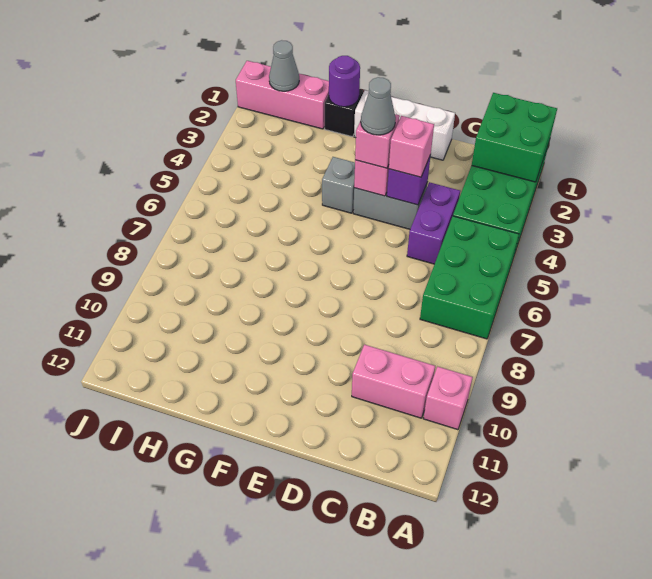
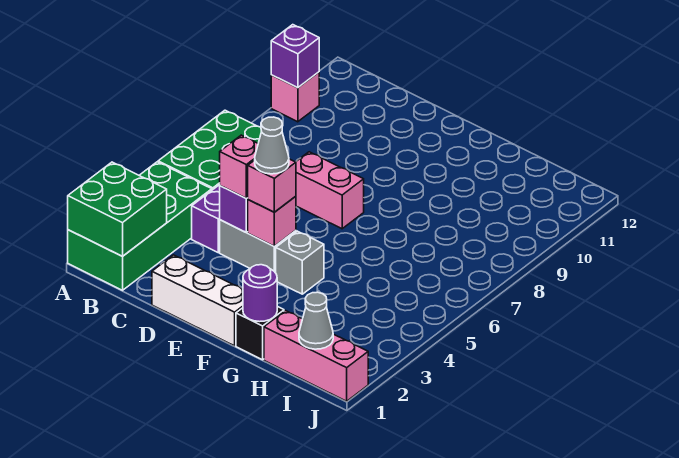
none -> purple brick A10 level 2
pink brick B10:C10 level 1 -> pink brick D7:E7 level 1

